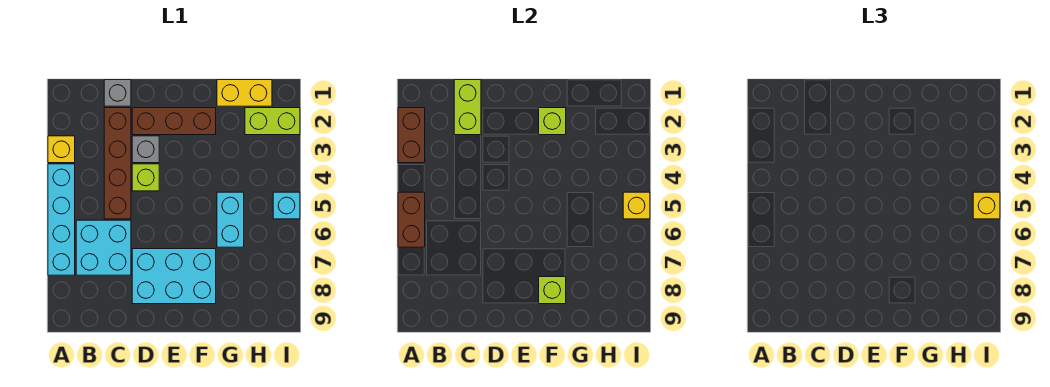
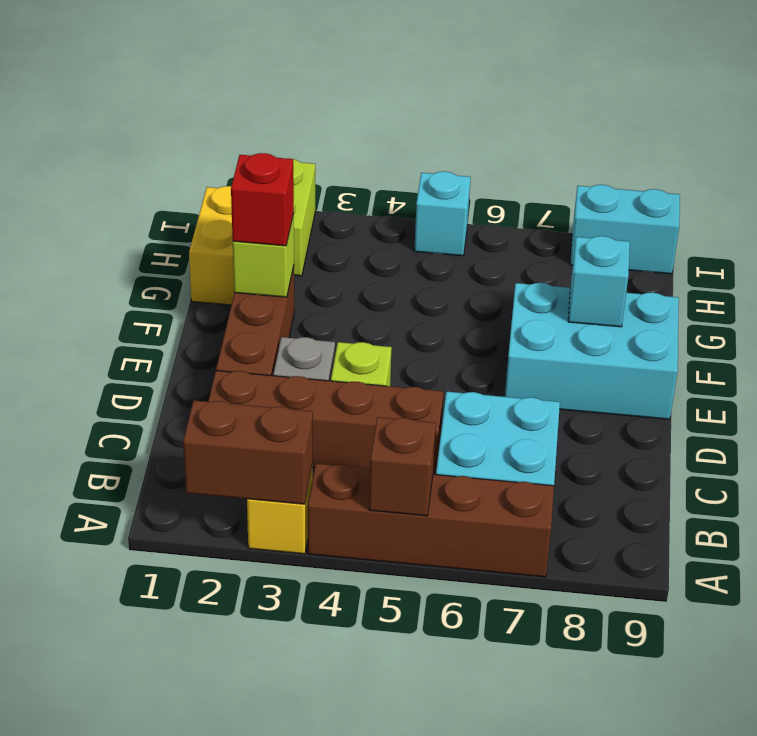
cyan brick A4:A7 level 1 -> brown brick A4:A7 level 1
brown brick A5:A6 level 2 -> brown brick A5 level 2
grey brick C1 level 1 -> none
lime brick C1:C2 level 2 -> none
cyan brick D7:F8 level 1 -> cyan brick E7:F9 level 1
none -> red brick F2 level 3
lime brick F8 level 2 -> cyan brick F8 level 2
cyan brick G5:G6 level 1 -> cyan brick I8:I9 level 1
yellow brick I5 level 2 -> none
yellow brick I5 level 3 -> none

